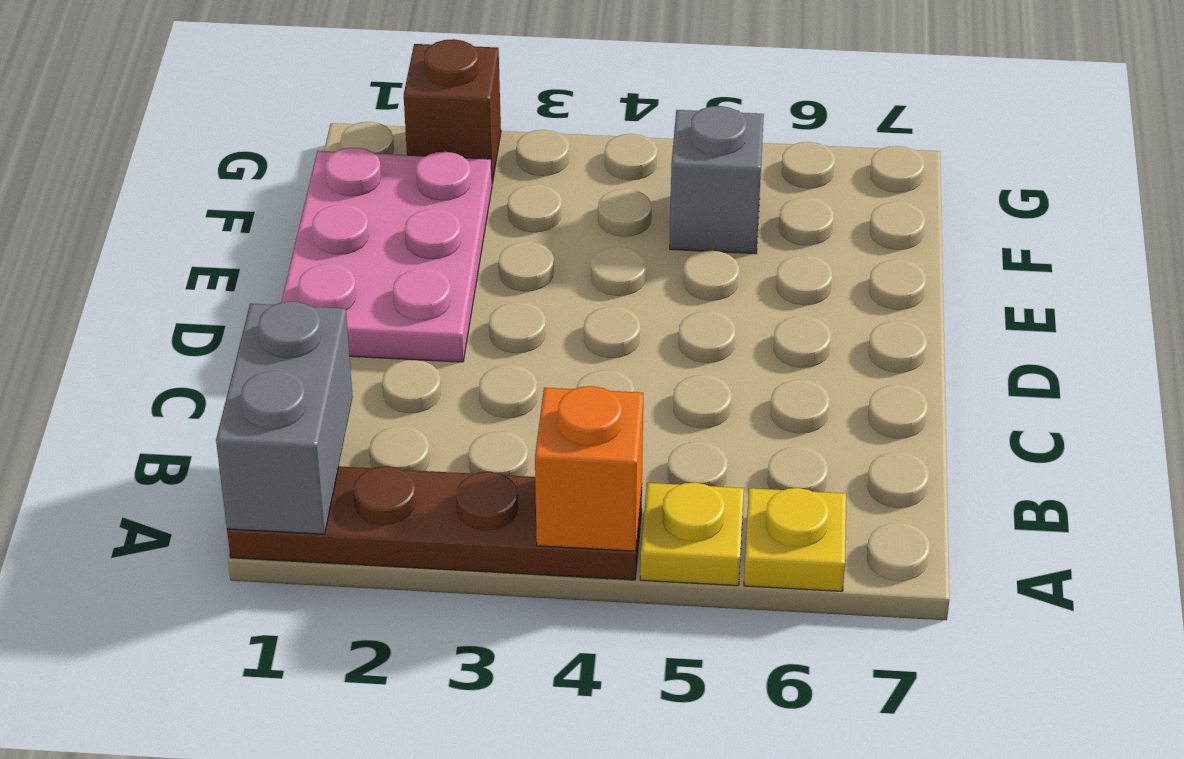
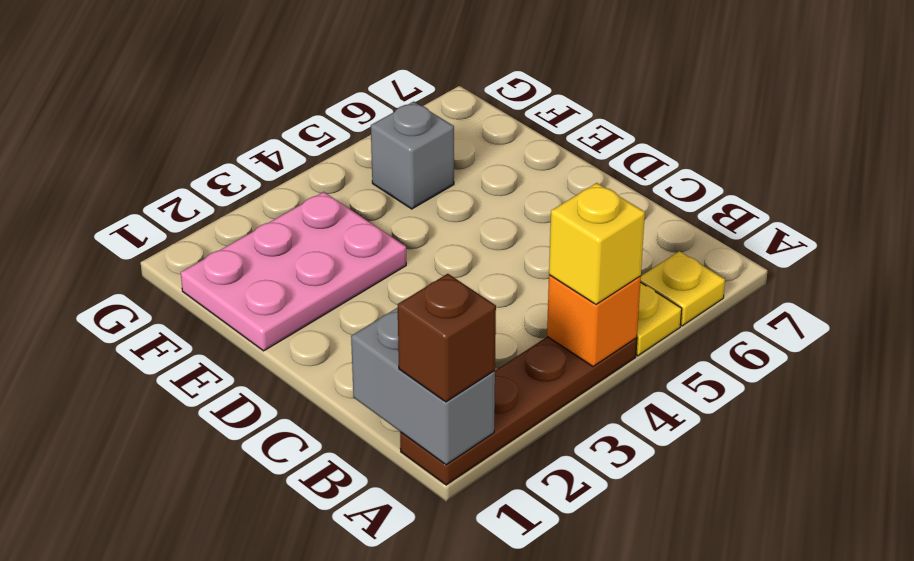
none -> yellow brick A4 level 3
pink plate D1:F2 level 1 -> pink plate E1:F3 level 1
brown brick G2 level 1 -> brown brick A1 level 3

